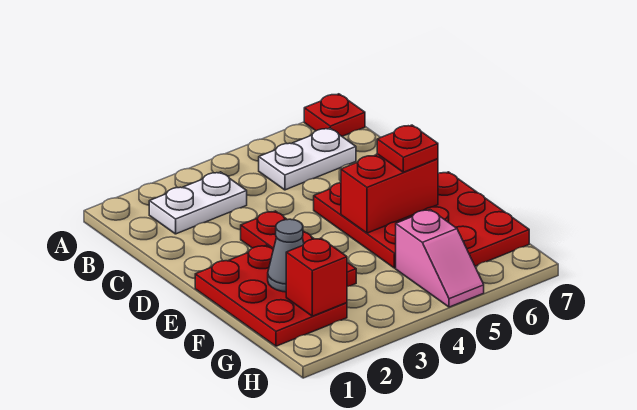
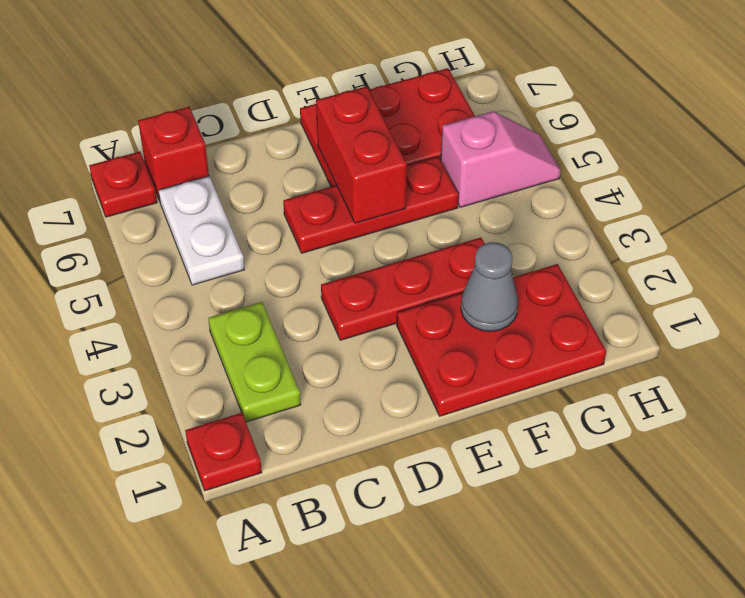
white plate B2:B3 level 1 -> lime plate B2:B3 level 1
red plate E6 level 3 -> red plate A1 level 1
red brick G2 level 2 -> red brick B7 level 1

